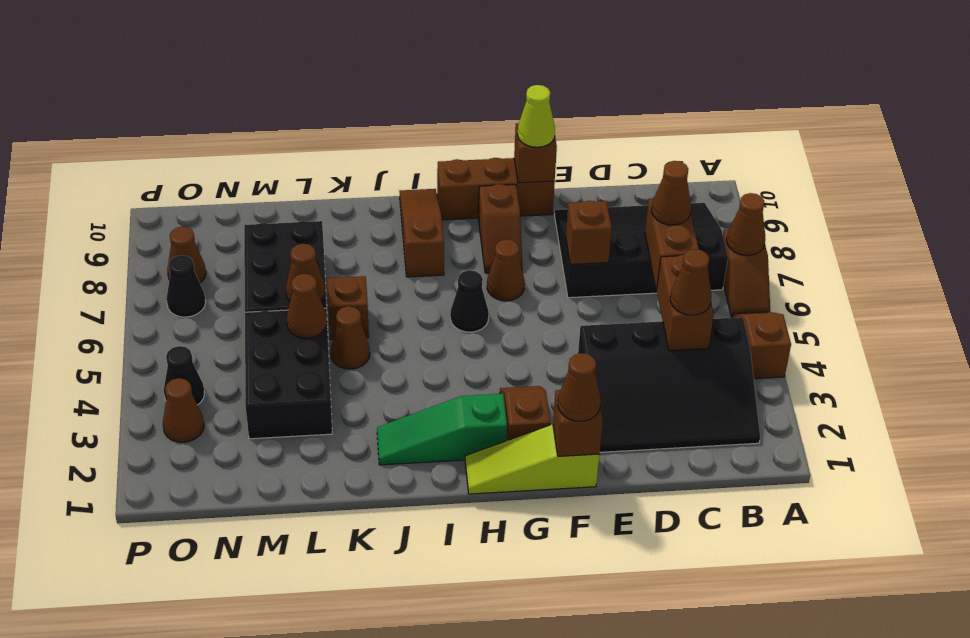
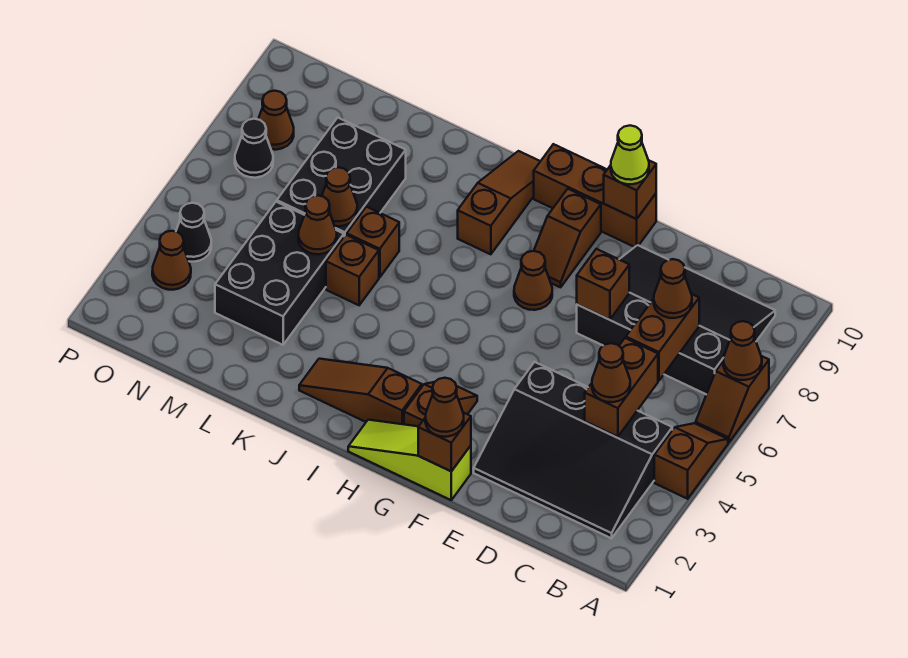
green slope H2:J2 level 1 top H -> brown slope H2:J2 level 1 top H
black cone H6 level 1 -> none
brown cone K5 level 1 -> brown brick K5 level 1

